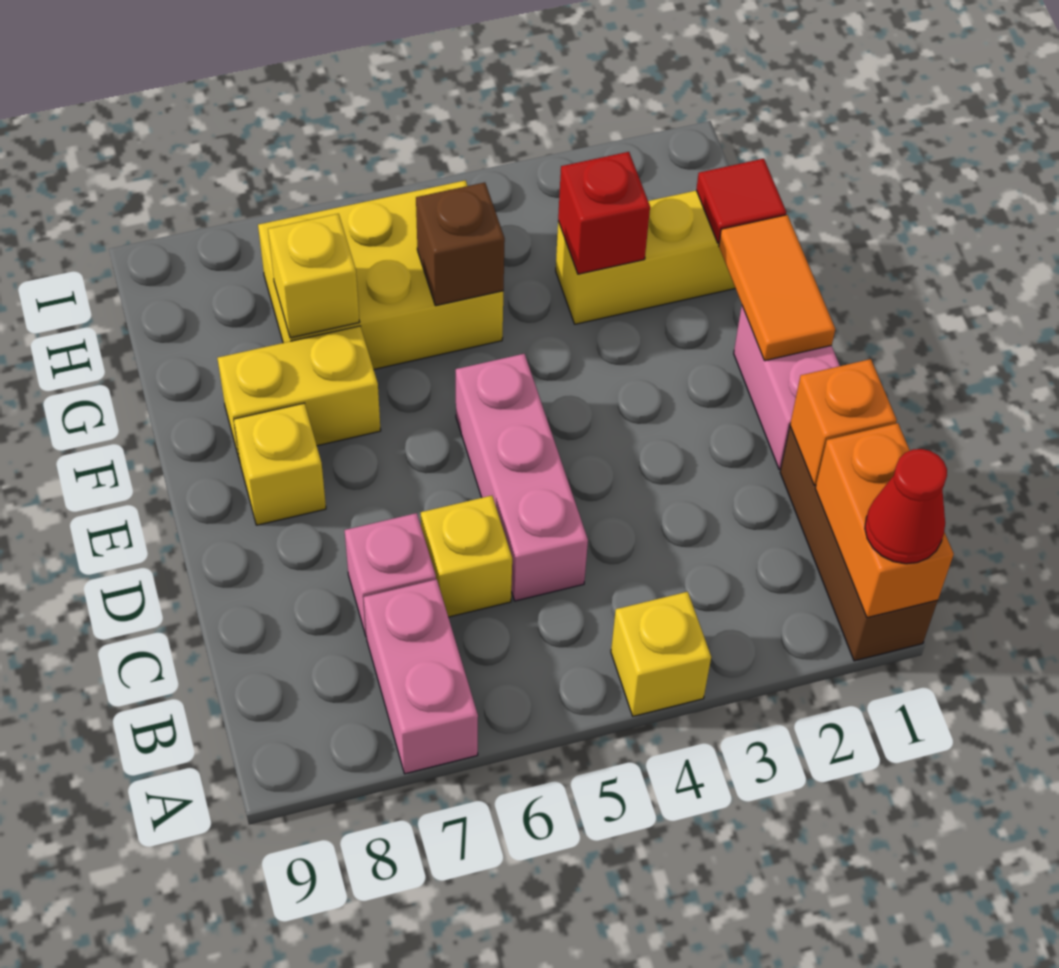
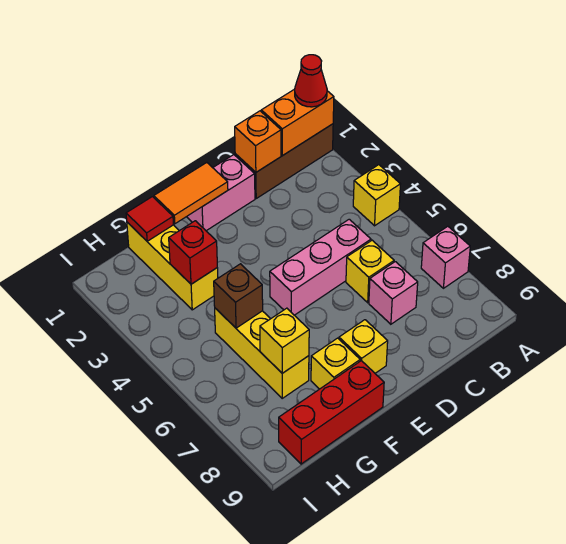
pink brick A7:B7 level 1 -> pink brick A7 level 1
yellow brick F7:F8 level 1 -> yellow brick F8 level 1
none -> red brick F9:H9 level 1
yellow brick G5:H7 level 1 -> yellow brick G5:G7 level 1

